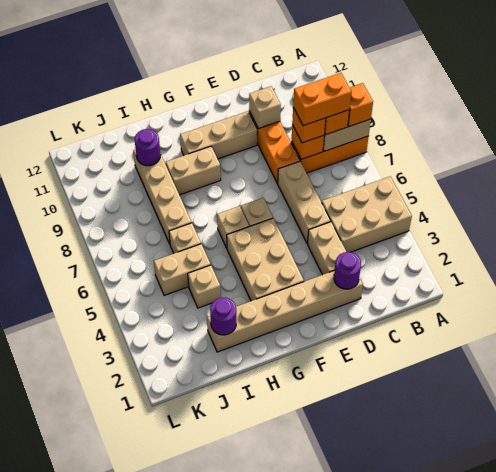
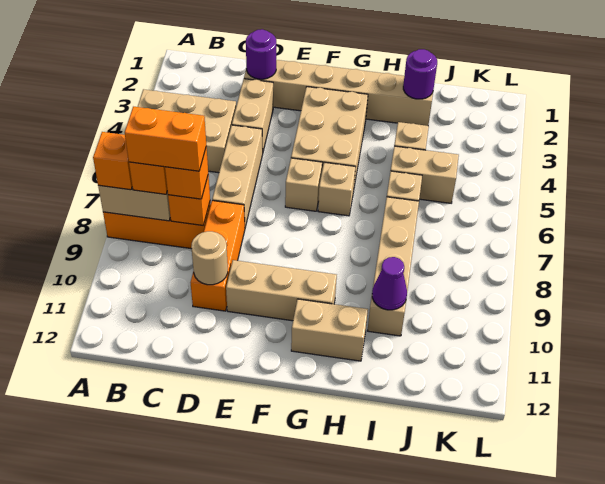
tan brick D10 level 2 -> tan round brick D10 level 2
tan brick G9:H9 level 1 -> tan brick G11:H11 level 1
purple round brick I10 level 2 -> purple cone I10 level 2

